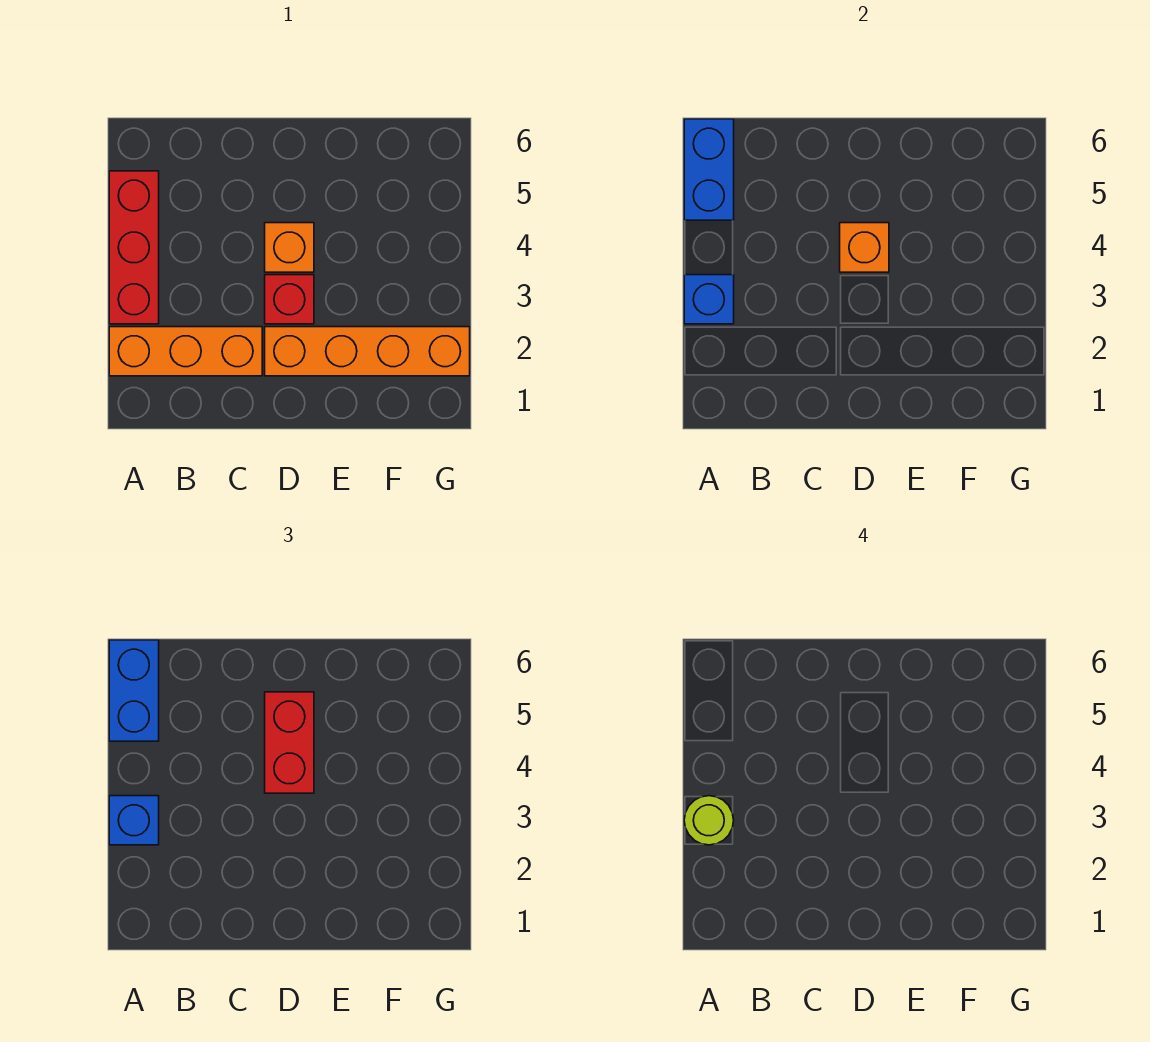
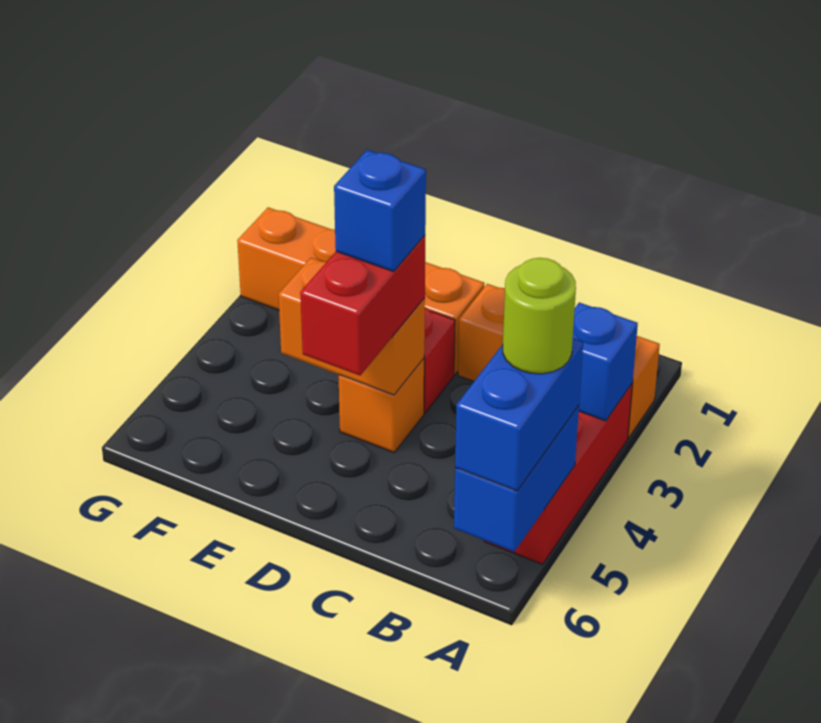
blue brick A3 level 3 -> blue brick D4 level 4
lime round brick A3 level 4 -> lime round brick A5 level 4
orange brick D4 level 2 -> orange brick D4:E4 level 2

